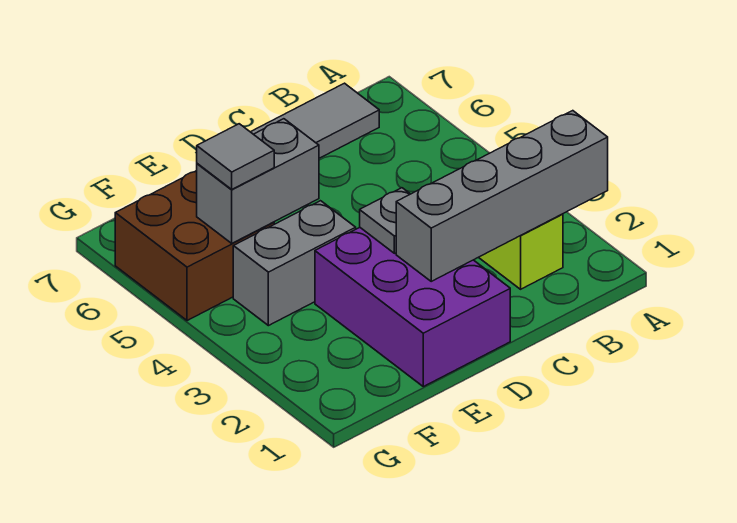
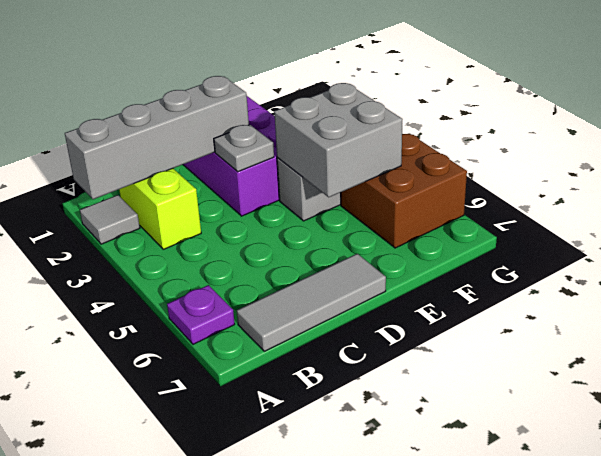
none -> purple plate A6 level 1
grey brick E5:F5 level 2 -> grey brick E4:F5 level 2
grey tile F5 level 3 -> grey tile A2 level 1

